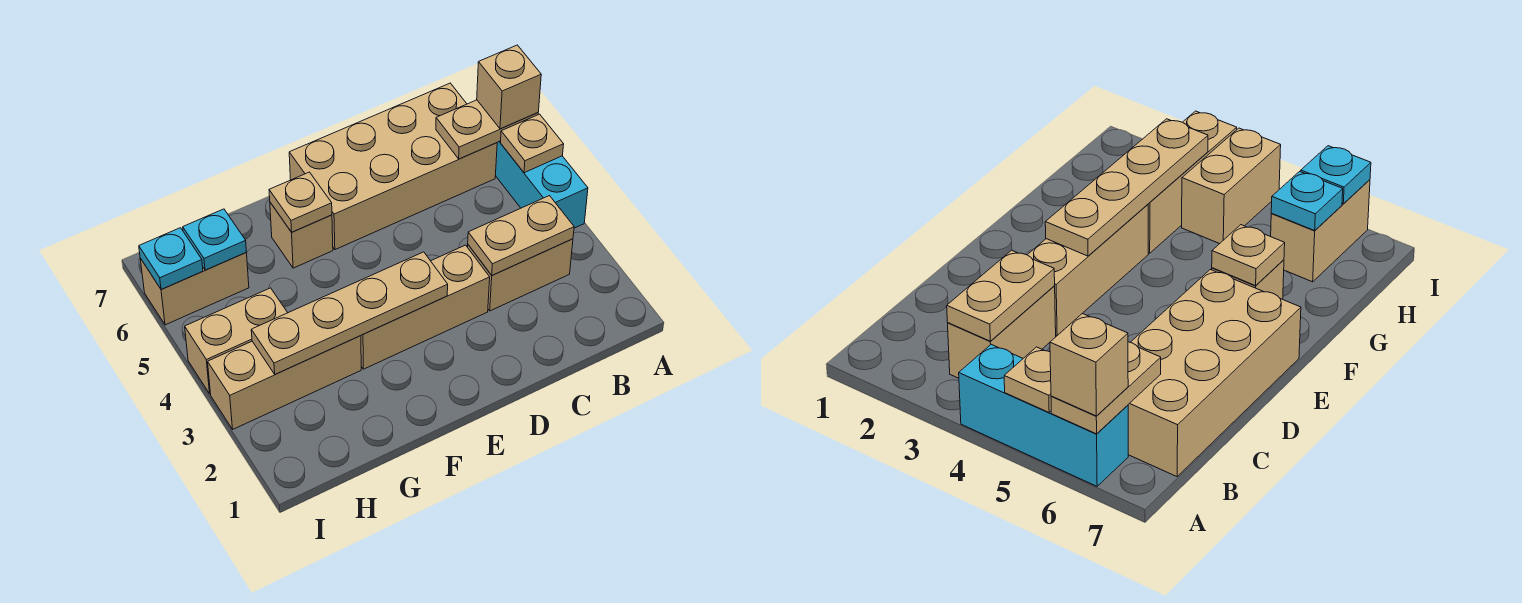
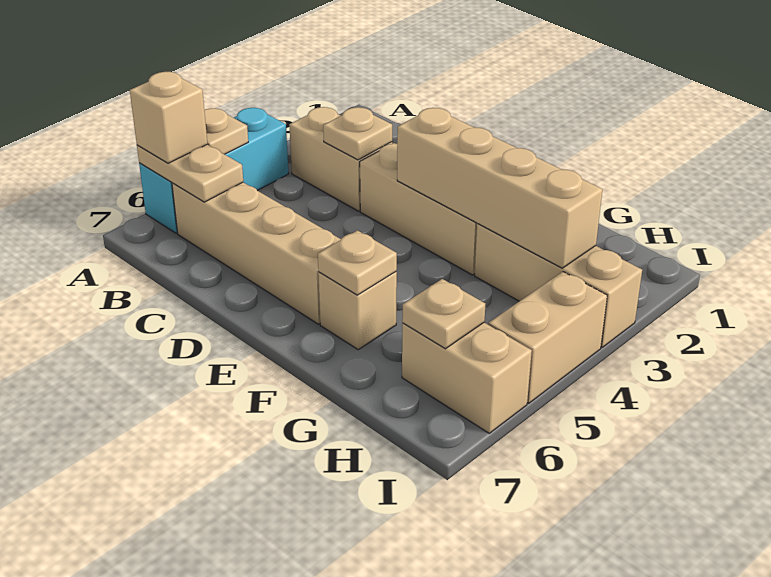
tan plate B3:C3 level 2 -> tan plate C3 level 2
tan brick B6:E7 level 1 -> tan brick B6:E6 level 1
tan plate E3:H3 level 2 -> tan brick E3:H3 level 2
tan brick H4:I4 level 1 -> tan brick I4:I5 level 1
cyan plate H6 level 2 -> tan plate H6 level 2
cyan plate I6 level 2 -> none

